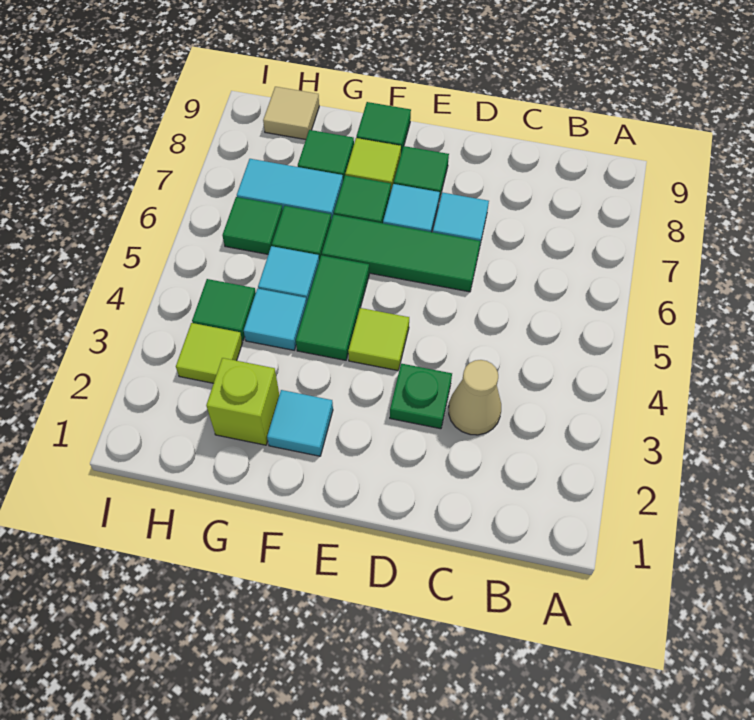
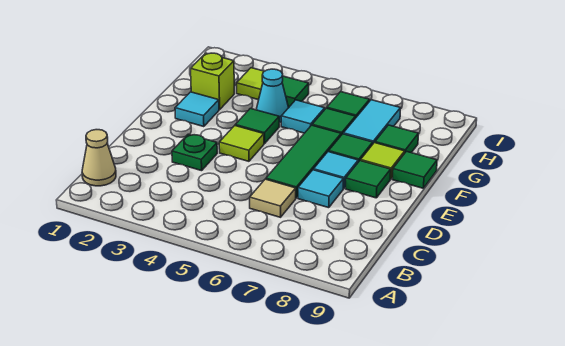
tan cone C3 level 1 -> tan cone B1 level 1
green tile F4:F5 level 1 -> green tile F4 level 1
cyan tile G4 level 1 -> cyan cone G4 level 1
tan tile H9 level 1 -> tan tile C6 level 1

